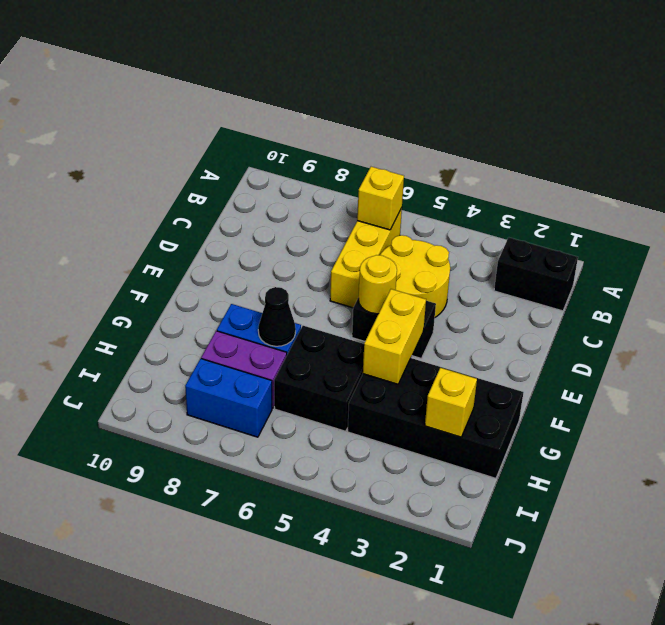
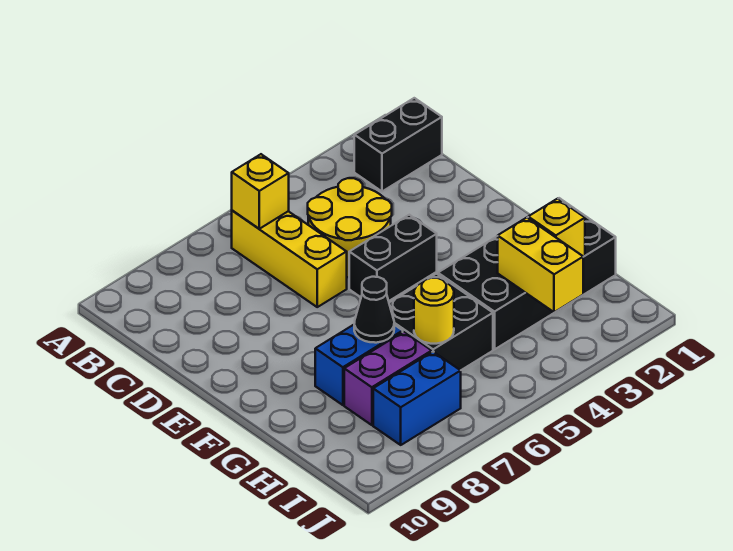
yellow round brick E5 level 2 -> yellow round brick H6 level 2
yellow brick F4:G4 level 2 -> yellow brick H3:I3 level 2

